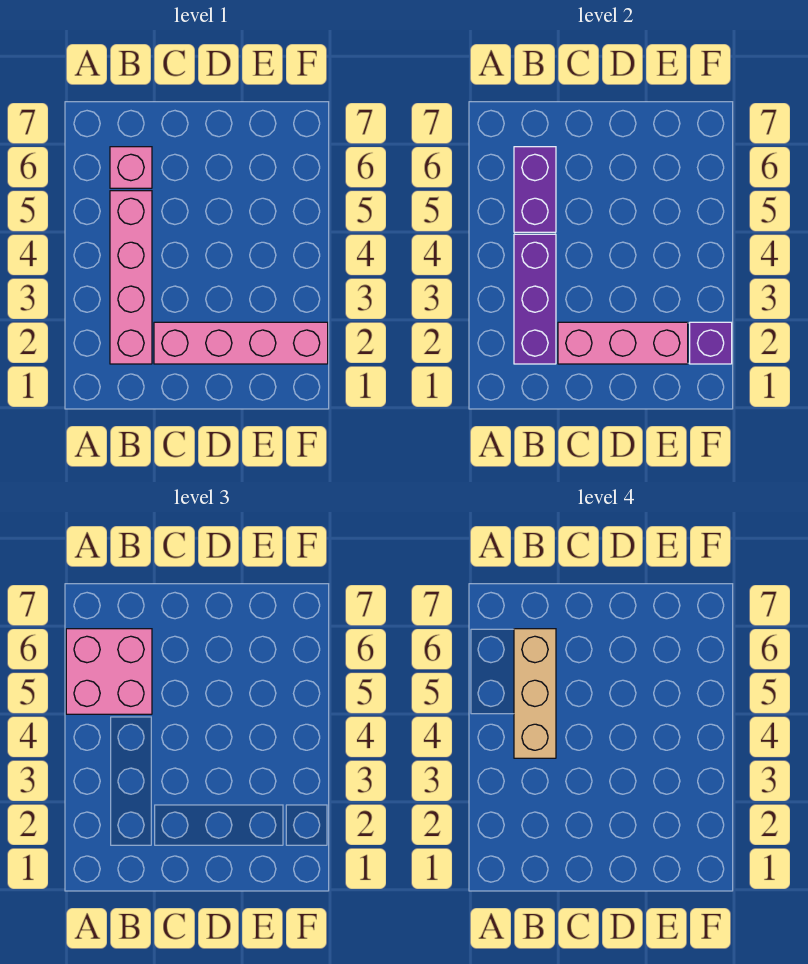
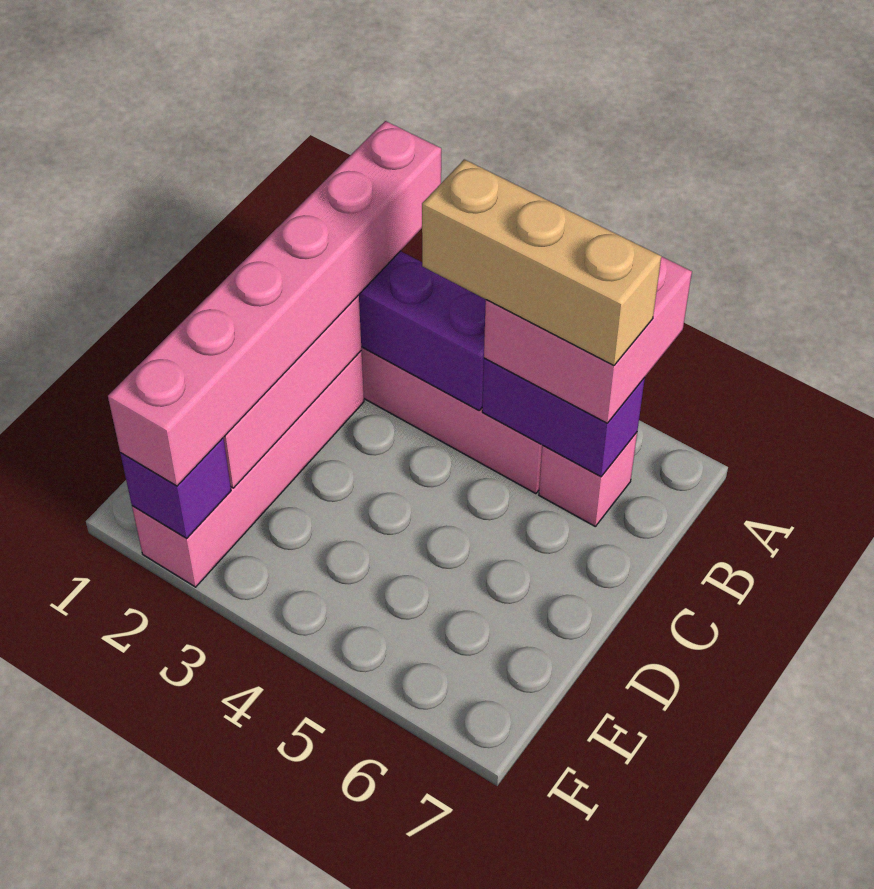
none -> pink brick A2:F2 level 3

